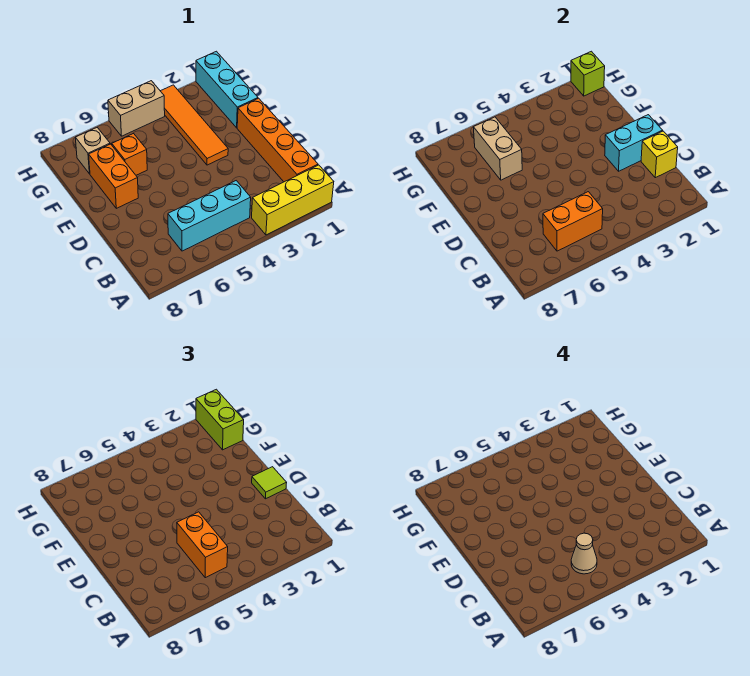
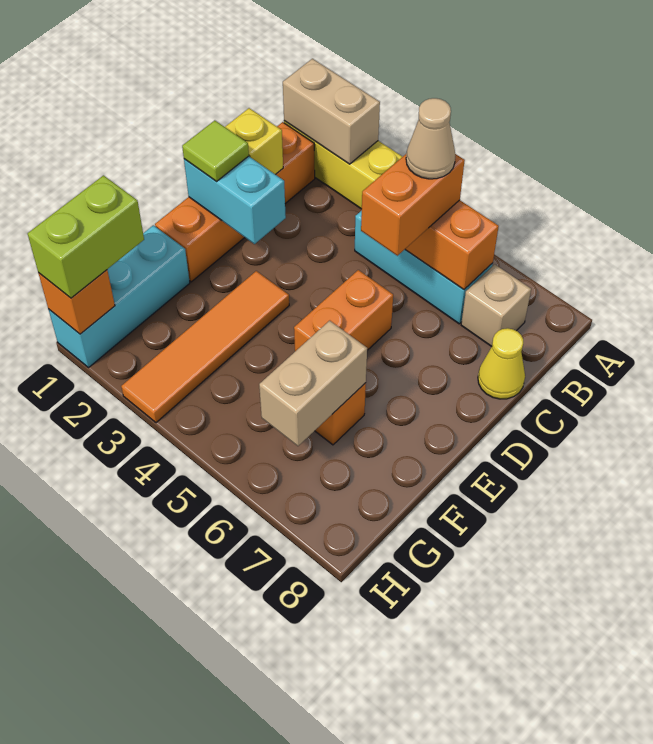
none -> yellow cone C8 level 1
orange brick E7:F7 level 1 -> orange brick D5:E5 level 1
tan brick G7 level 1 -> tan brick B7 level 1
lime brick H1 level 2 -> orange brick H1 level 2
tan brick H4:H5 level 1 -> tan brick A1:A2 level 2

